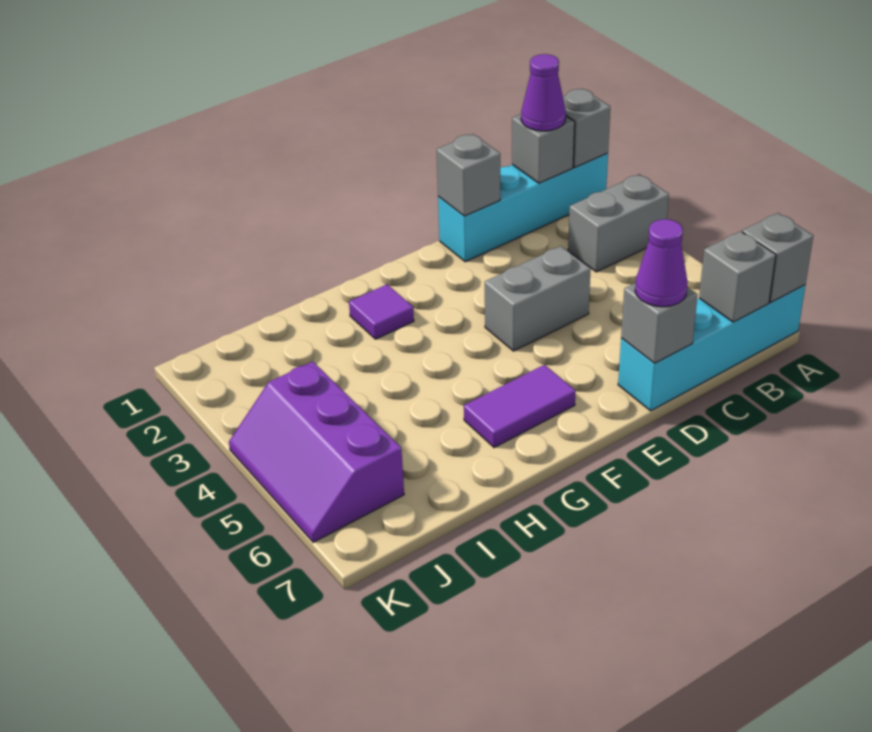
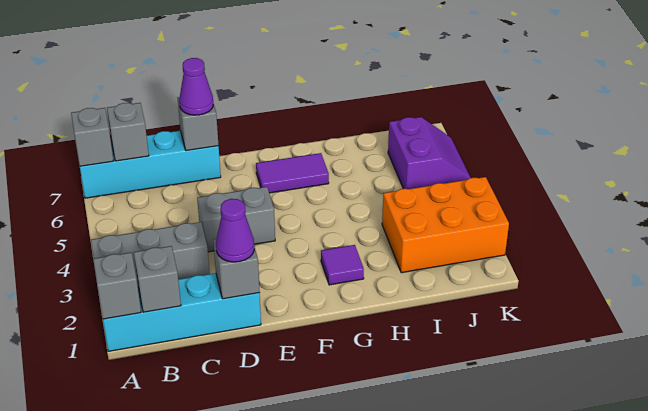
grey brick A3:B3 level 1 -> grey brick A3:C3 level 1
purple cone B1 level 3 -> purple cone D1 level 3
none -> orange brick I2:K3 level 1
purple slope J4:K6 level 1 top J -> purple slope J5:K6 level 1 top J

